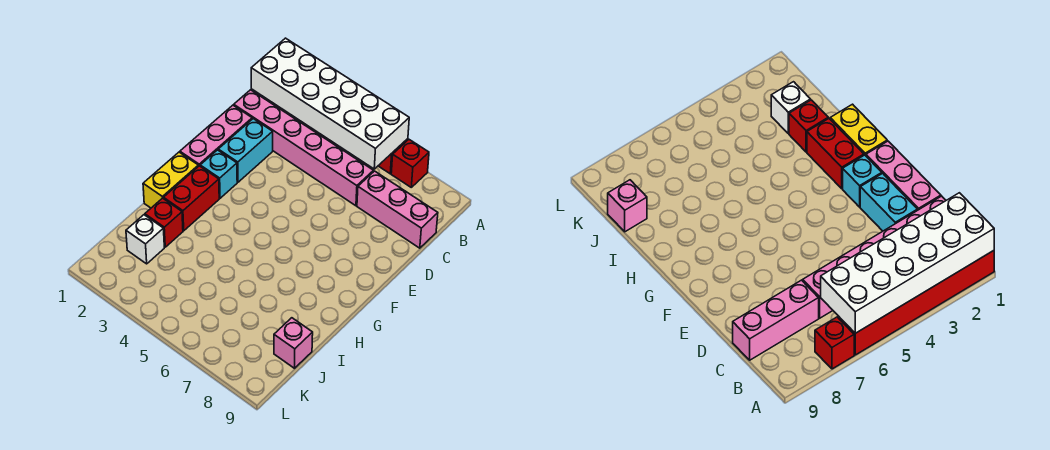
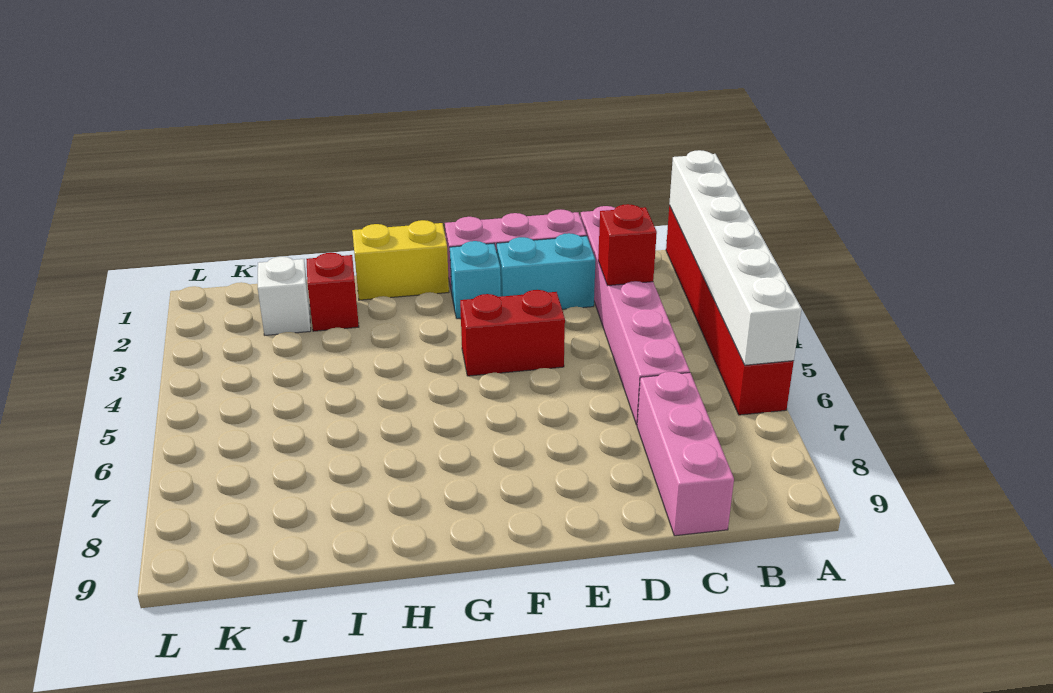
white brick A1:B6 level 2 -> white brick A1:A6 level 2
red brick A7 level 1 -> red brick C3 level 2
red brick G2:H2 level 1 -> red brick E4:F4 level 1
pink brick J9 level 1 -> none

